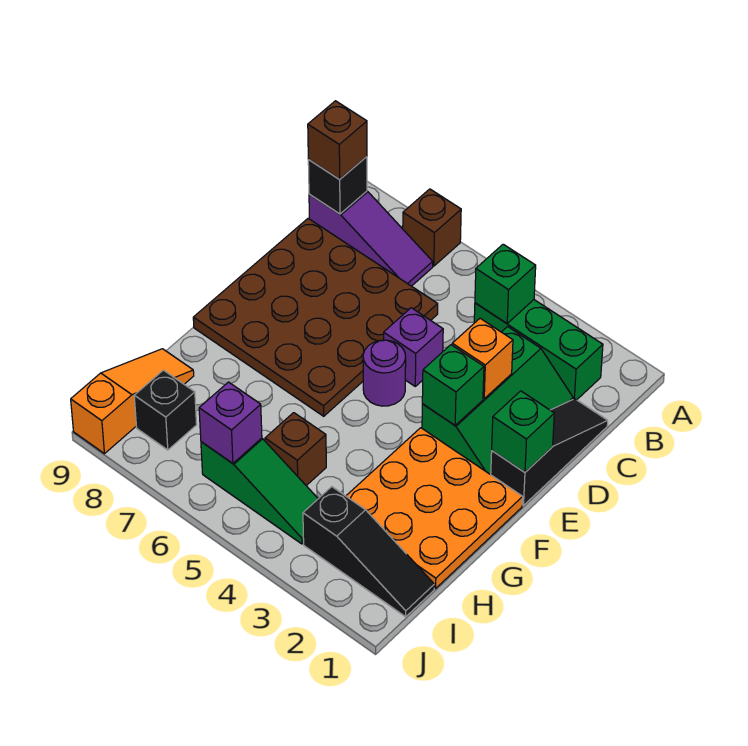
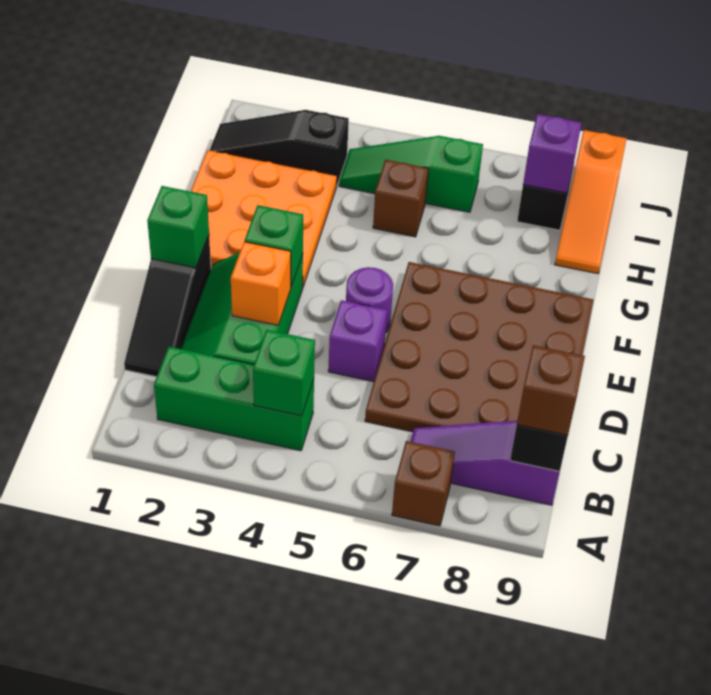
purple brick I6 level 2 -> purple brick I8 level 2

